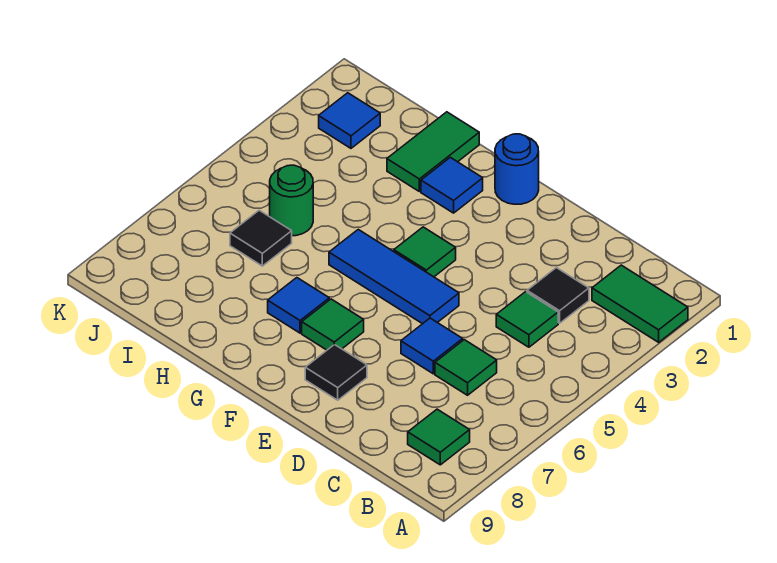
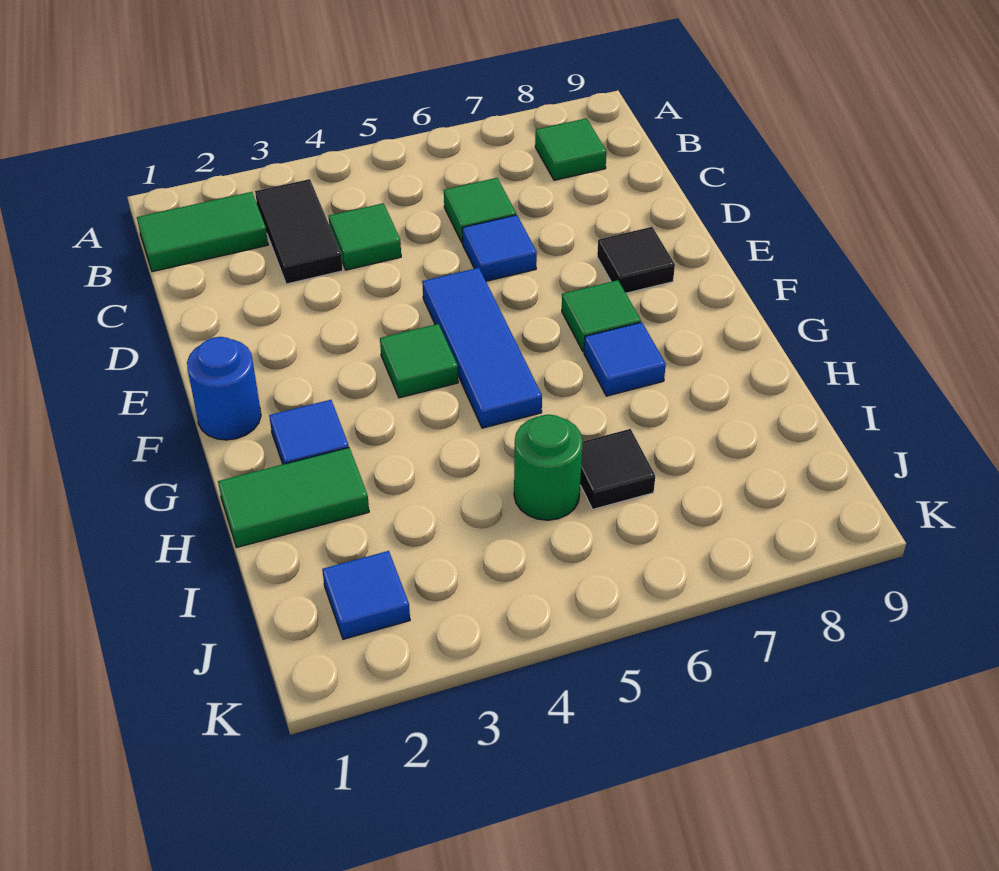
green tile A2:B2 level 1 -> green tile B1:B2 level 1
black tile C3 level 1 -> black tile B3:C3 level 1

